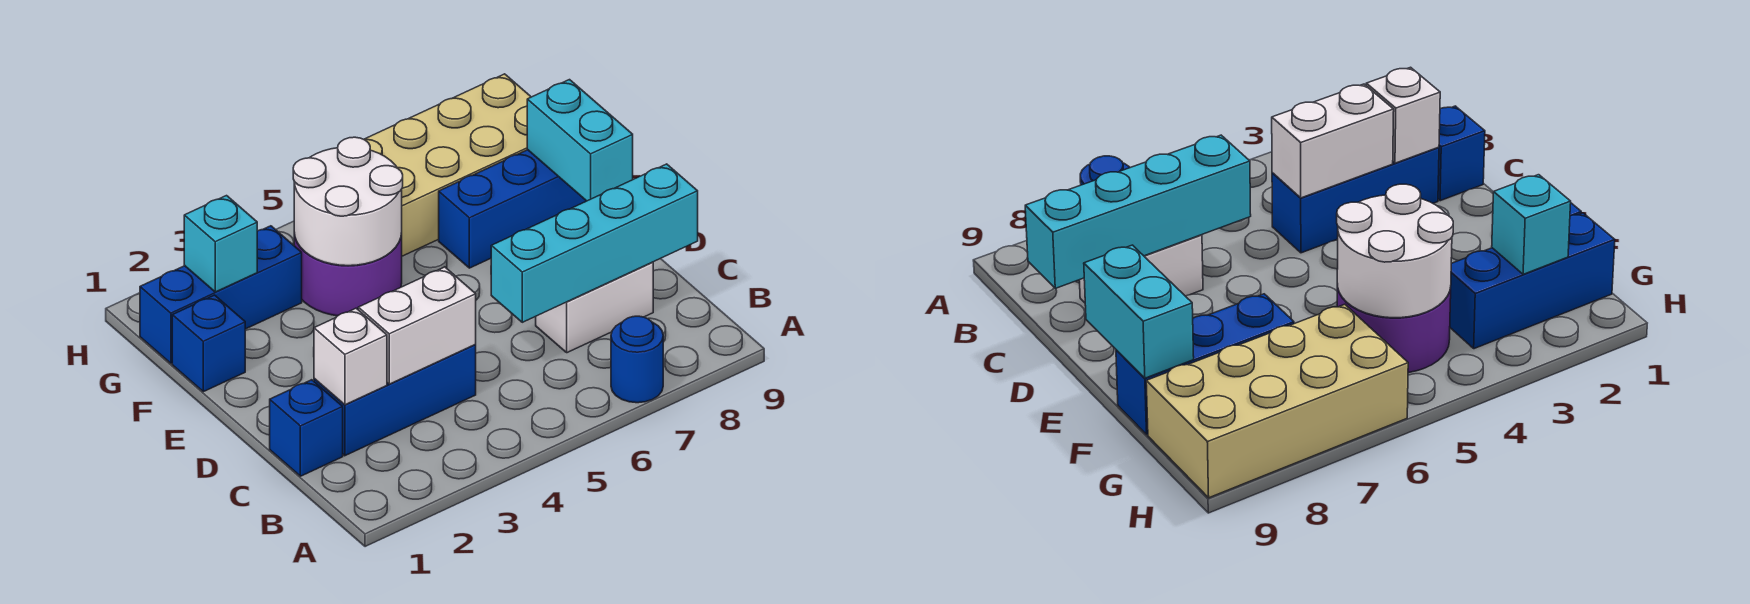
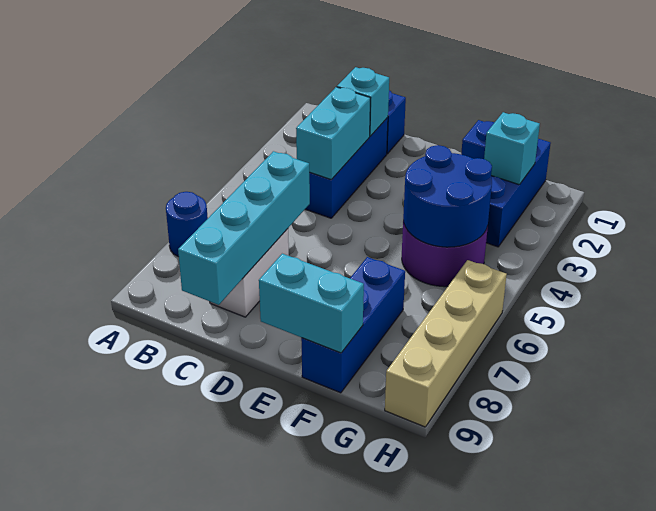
white brick C2 level 2 -> cyan brick C2 level 2
white brick C3:C4 level 2 -> cyan brick C3:C4 level 2
white round brick F4:G5 level 2 -> blue round brick F4:G5 level 2
tan brick G6:H9 level 1 -> tan brick H6:H9 level 1

